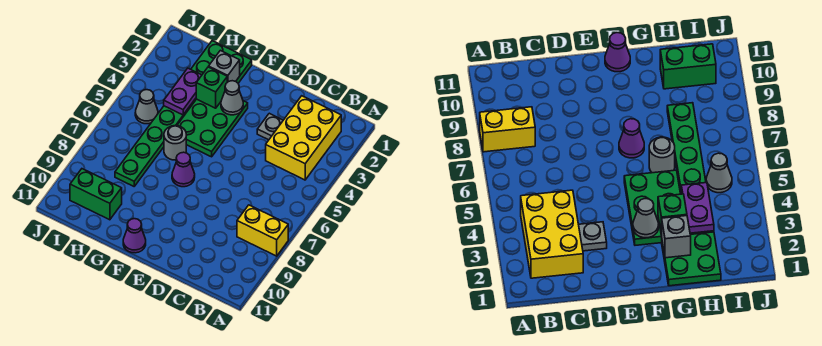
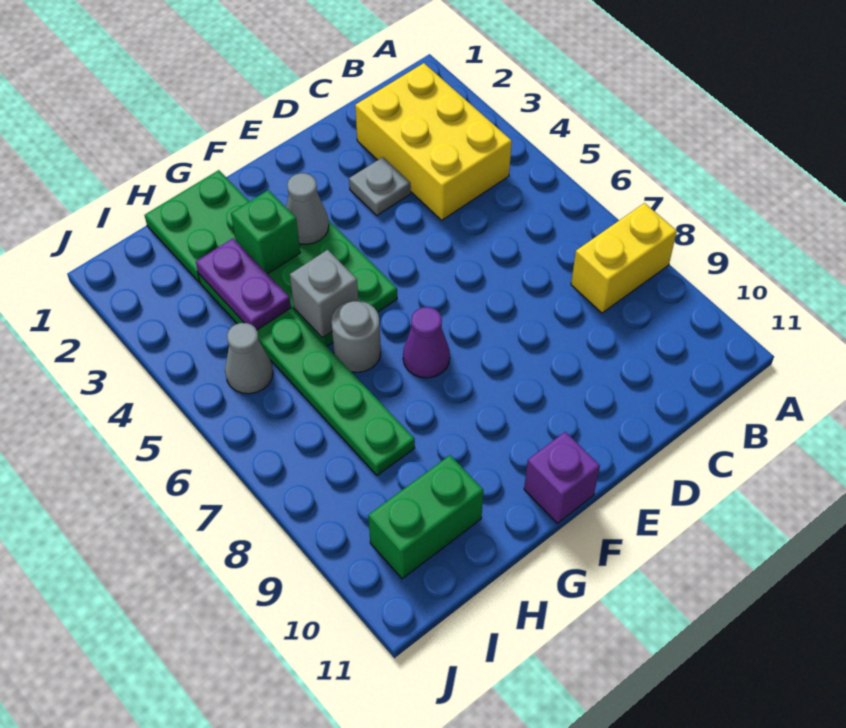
purple cone F11 level 1 -> purple brick F11 level 1
grey brick G2 level 2 -> grey brick G5 level 2

